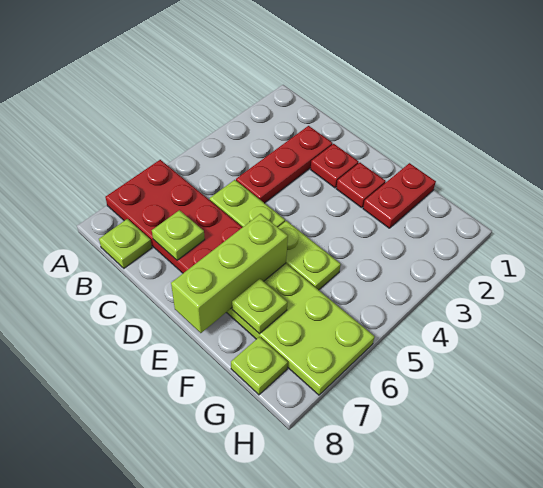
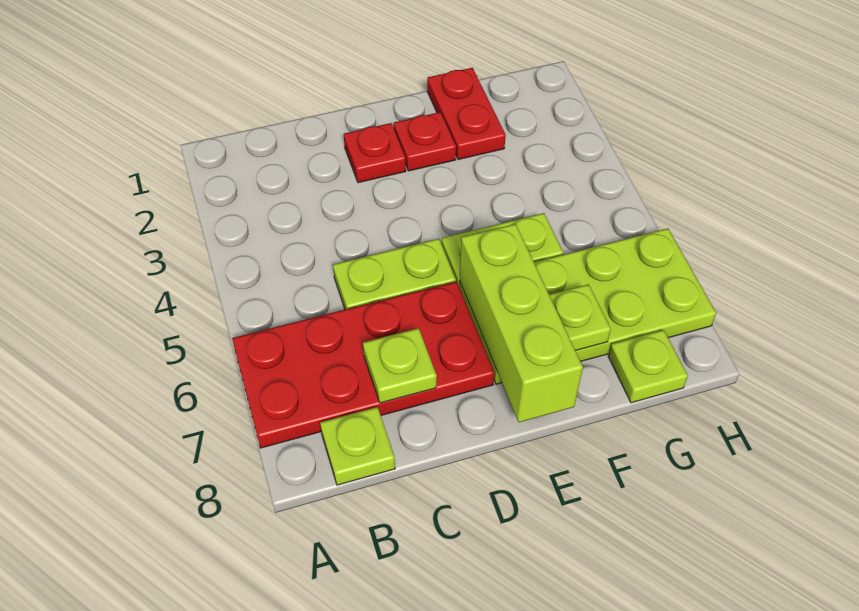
red plate C2:C4 level 1 -> none

